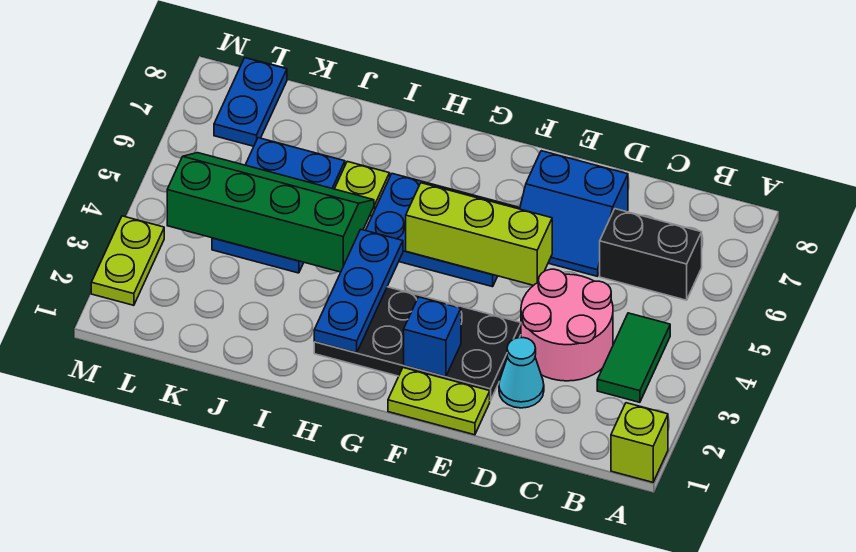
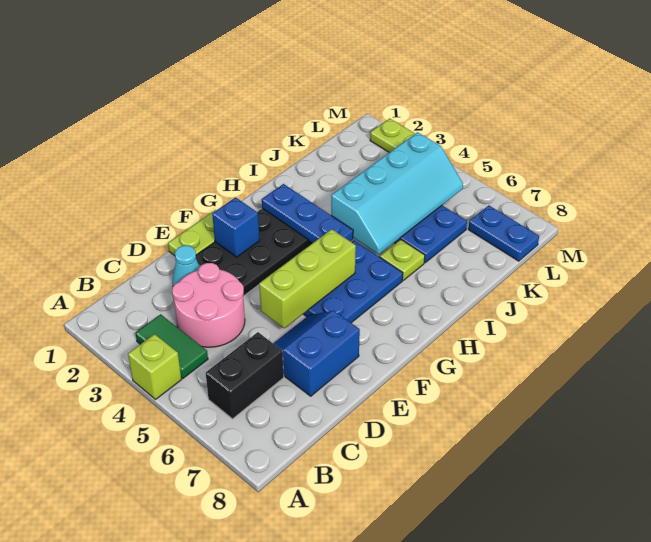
lime brick A1 level 1 -> lime brick A4 level 1
green slope I4:L5 level 2 top 4 -> cyan slope I4:L5 level 2 top 4

